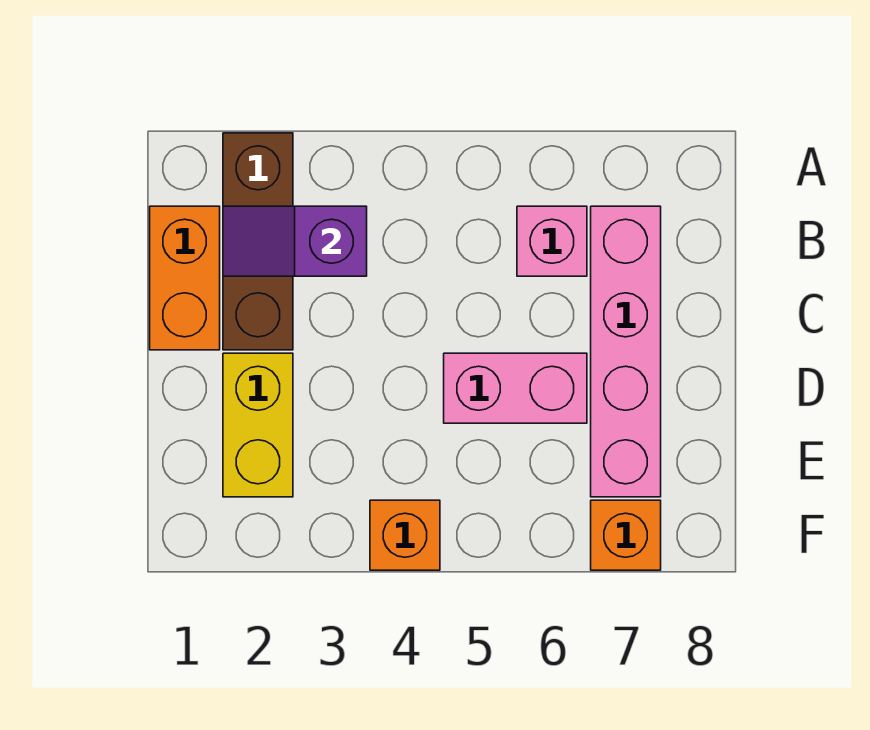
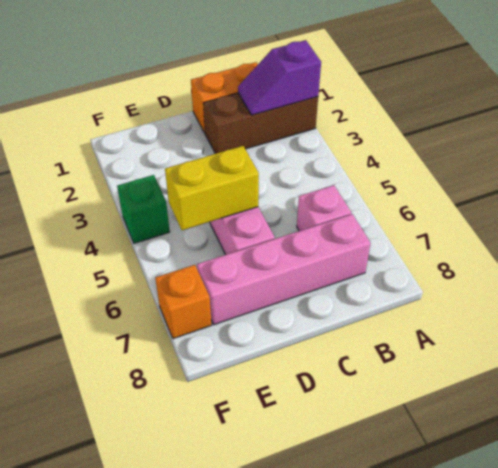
purple slope B2:B3 level 2 top 3 -> purple slope A2:B2 level 2 top A
yellow brick D2:E2 level 1 -> yellow brick D5:E5 level 2
orange brick F4 level 1 -> green brick F4 level 1

